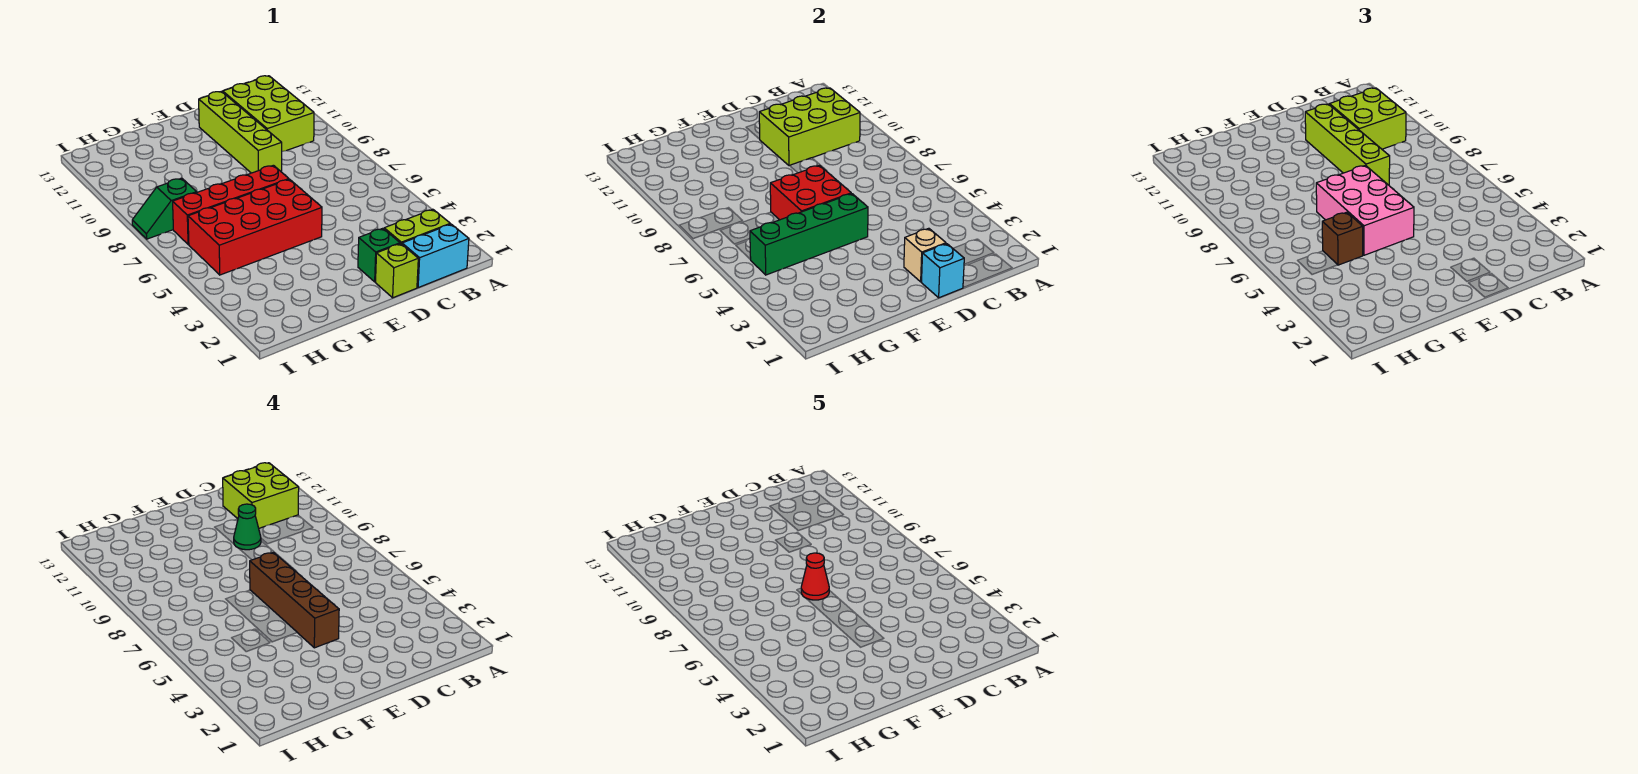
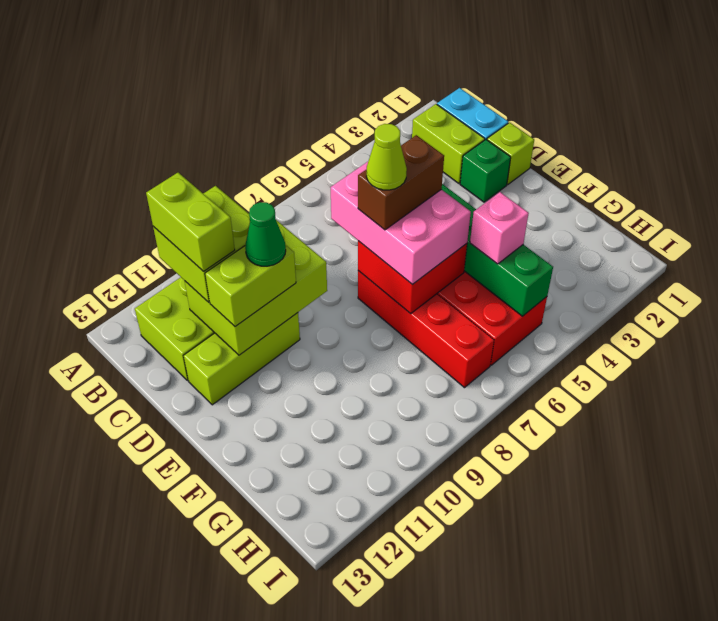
lime brick B10:D11 level 2 -> lime brick C9:D11 level 2
lime brick B11:C12 level 4 -> lime brick B11:C11 level 4
cyan brick D1 level 2 -> none
tan brick D2 level 2 -> none
lime brick D8:D11 level 3 -> lime brick D10:D11 level 3
lime brick D9:D12 level 1 -> lime brick D10:D12 level 1
brown brick E4:E7 level 4 -> brown brick E6:E7 level 4
pink brick E5:F7 level 3 -> pink brick D6:F7 level 3
red cone E7 level 5 -> lime cone E7 level 5
brown brick G5 level 3 -> pink brick G5 level 3
green slope H8:I8 level 1 top H -> none

